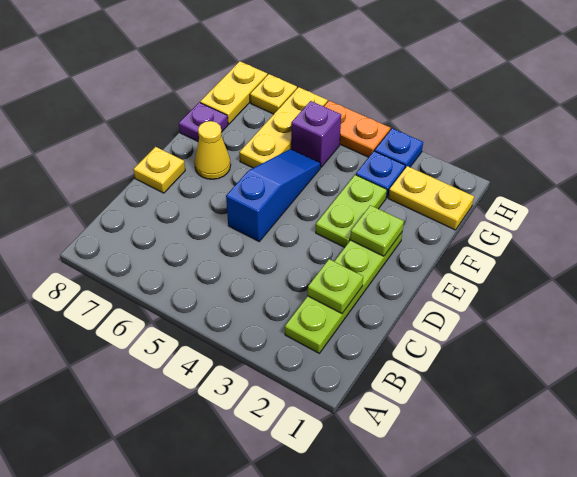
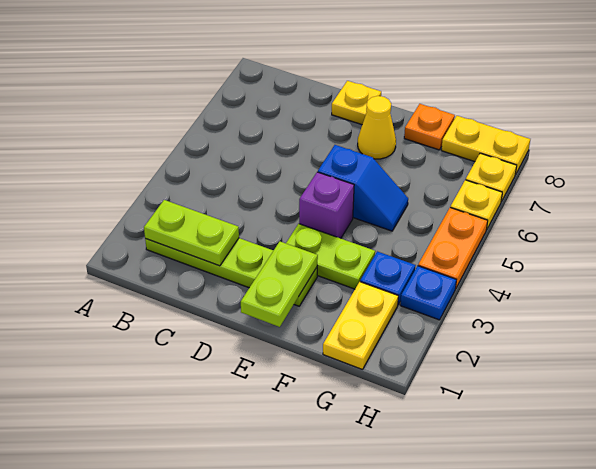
lime plate C2 level 2 -> lime plate B2:C2 level 2
blue slope D5:F5 level 1 top D -> blue slope E5:F5 level 1 top E
lime plate E2 level 2 -> lime plate E1:E2 level 2
yellow plate F6:H6 level 1 -> yellow plate H6 level 1
purple plate F8 level 1 -> orange plate F8 level 1
purple brick G5 level 1 -> purple brick E4 level 1

